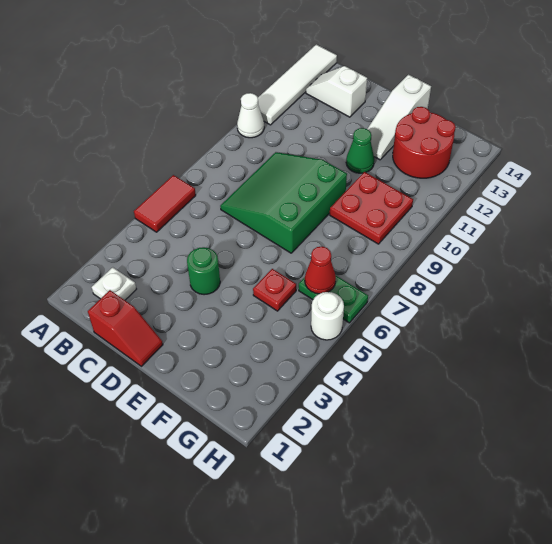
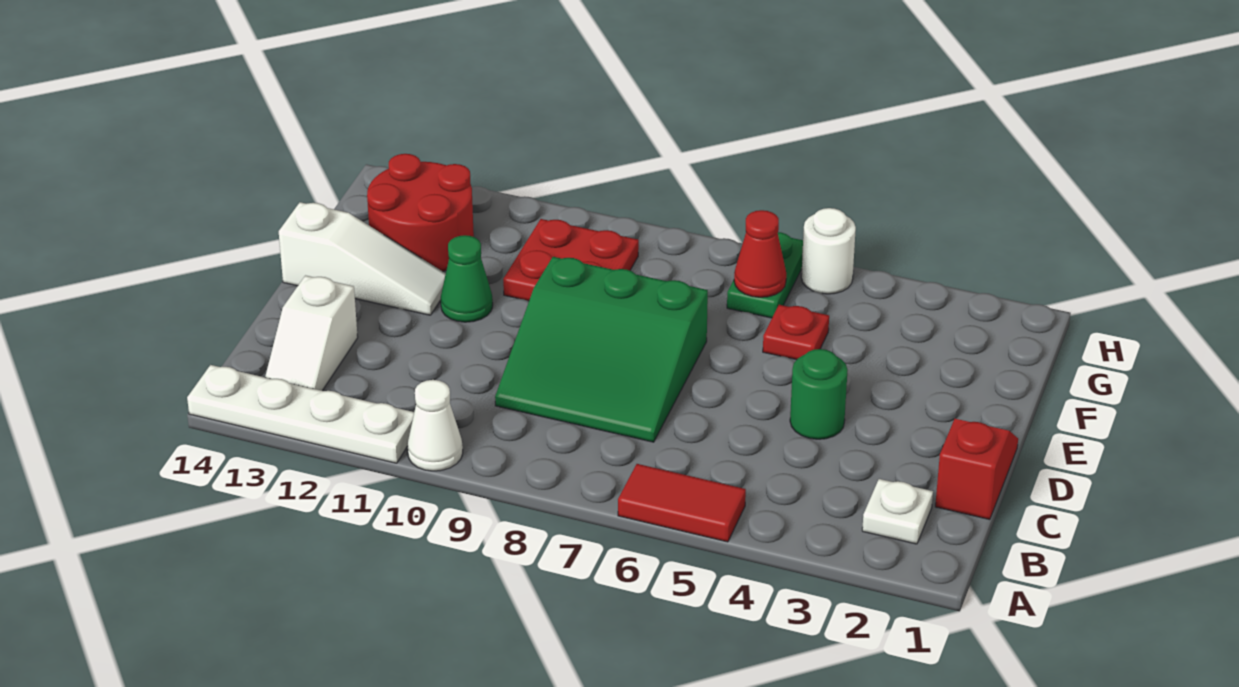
white tile A11:A14 level 1 -> white plate A11:A14 level 1

